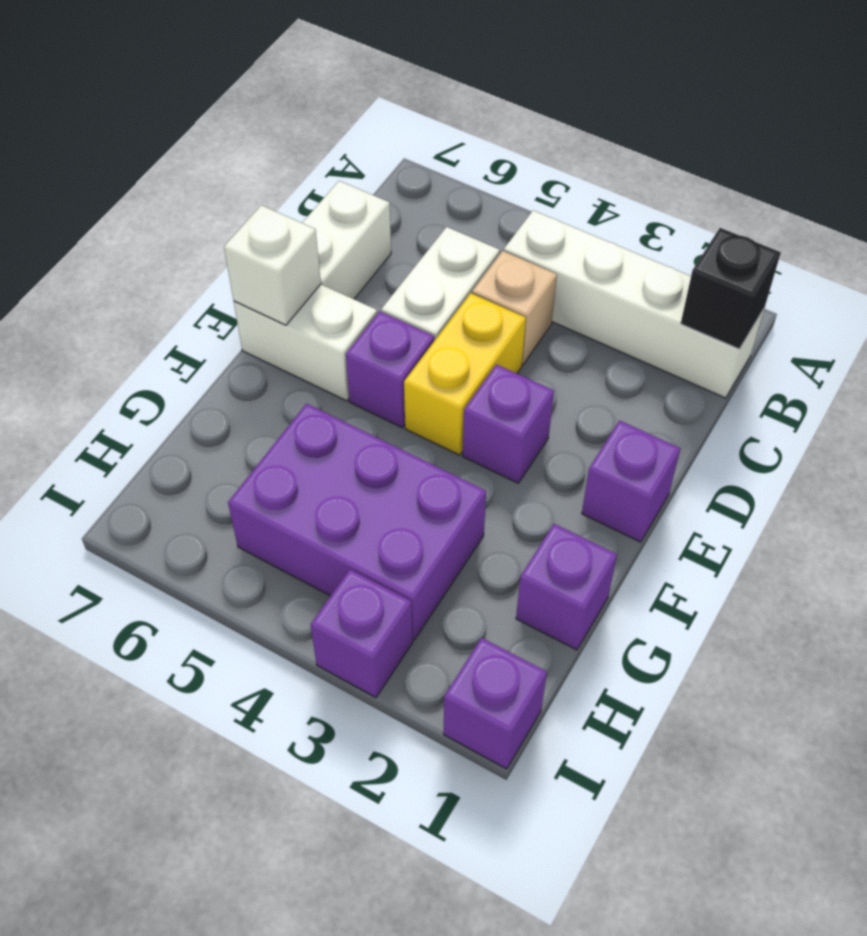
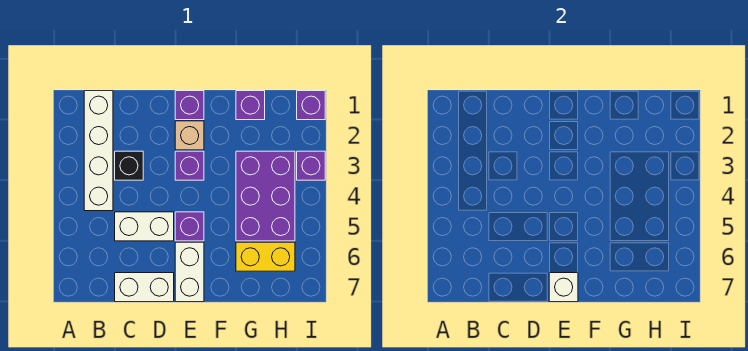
black brick B1 level 2 -> black brick C3 level 1
tan brick C4 level 1 -> tan brick E2 level 1
yellow brick D4:E4 level 1 -> yellow brick G6:H6 level 1

